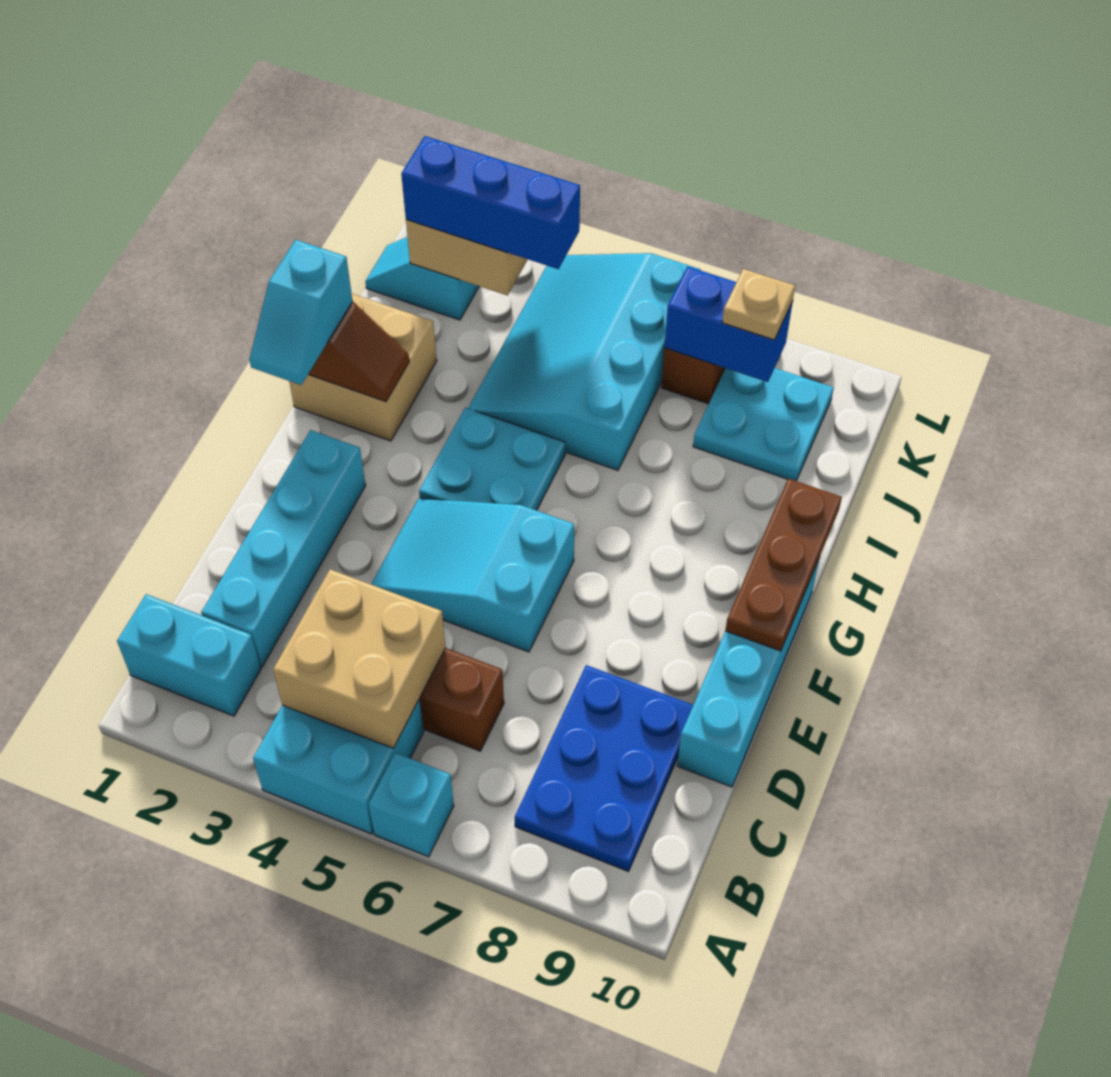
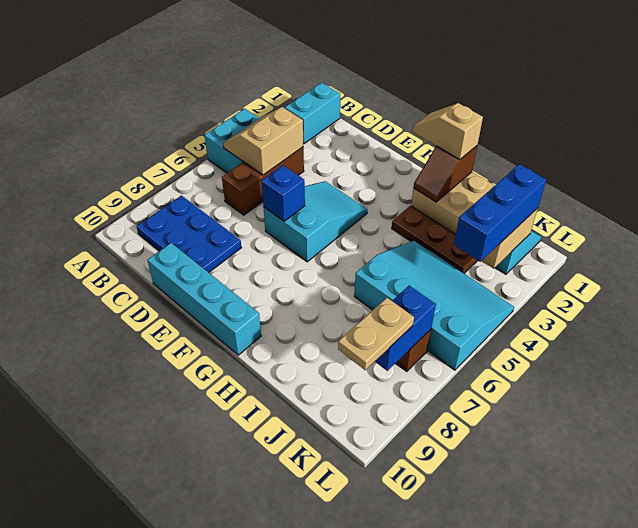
cyan brick A6 level 1 -> none
tan brick B4:C5 level 2 -> tan slope B4:C5 level 2 top C
cyan brick C2:F2 level 1 -> none
none -> blue brick E6 level 2
brown plate F10:H10 level 2 -> brown plate H3:J3 level 1
cyan slope G1:H1 level 3 top H -> tan slope G1:H1 level 3 top H
cyan plate G4:H5 level 1 -> none
cyan plate J8:K9 level 1 -> none
tan plate K8 level 3 -> tan plate K8:K9 level 3

